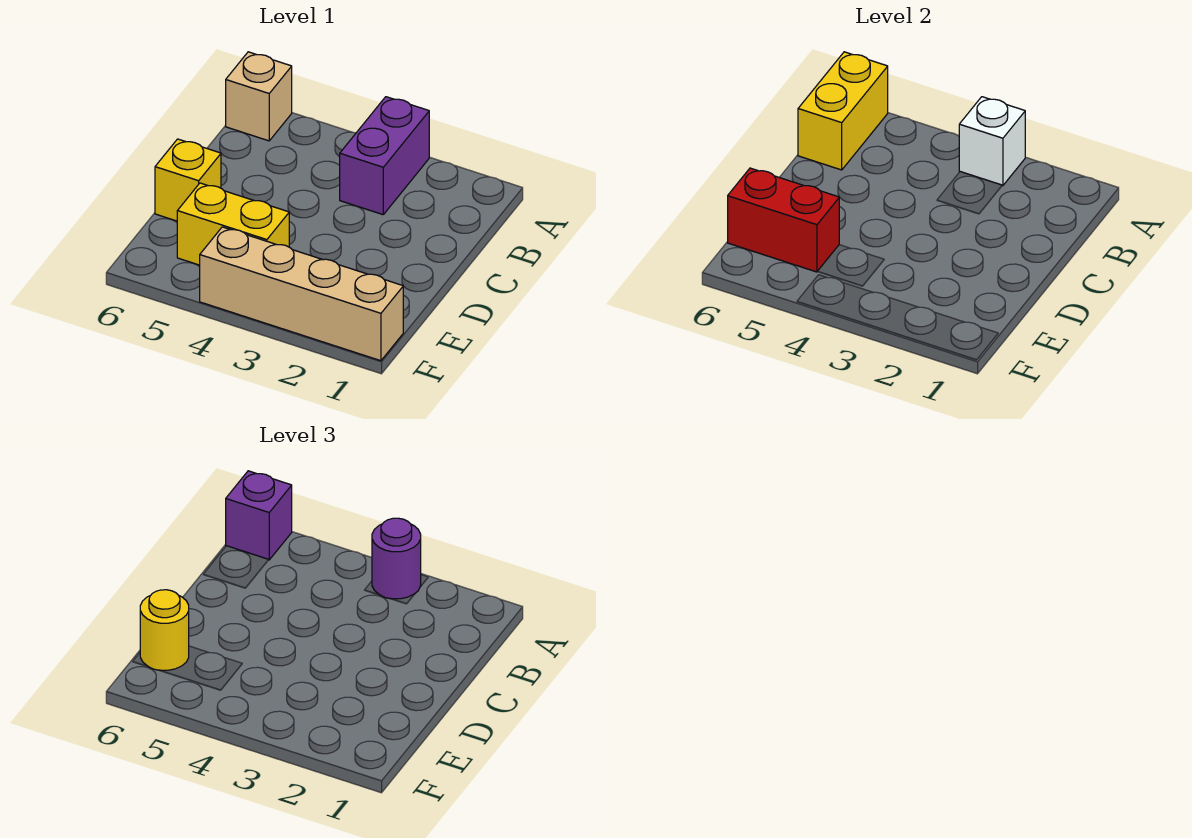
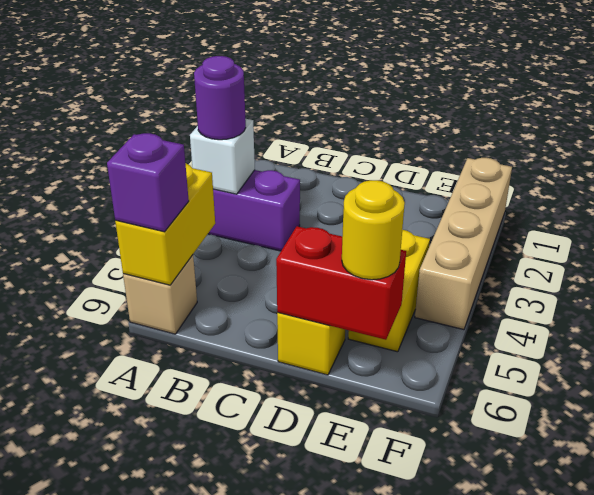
yellow brick A6:B6 level 2 -> yellow brick A5:A6 level 2
red brick E5:E6 level 2 -> red brick D6:E6 level 2

